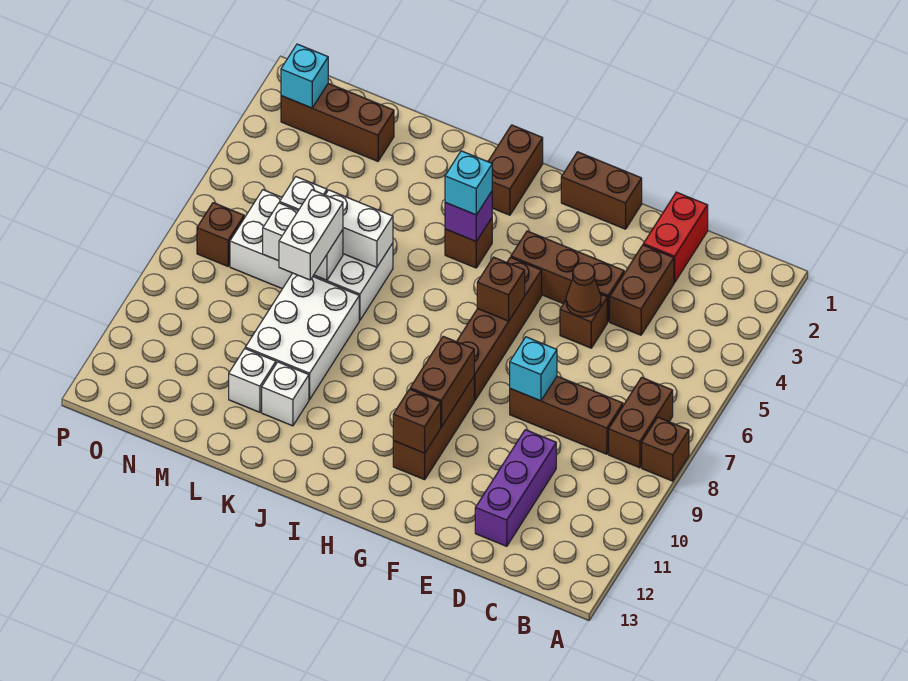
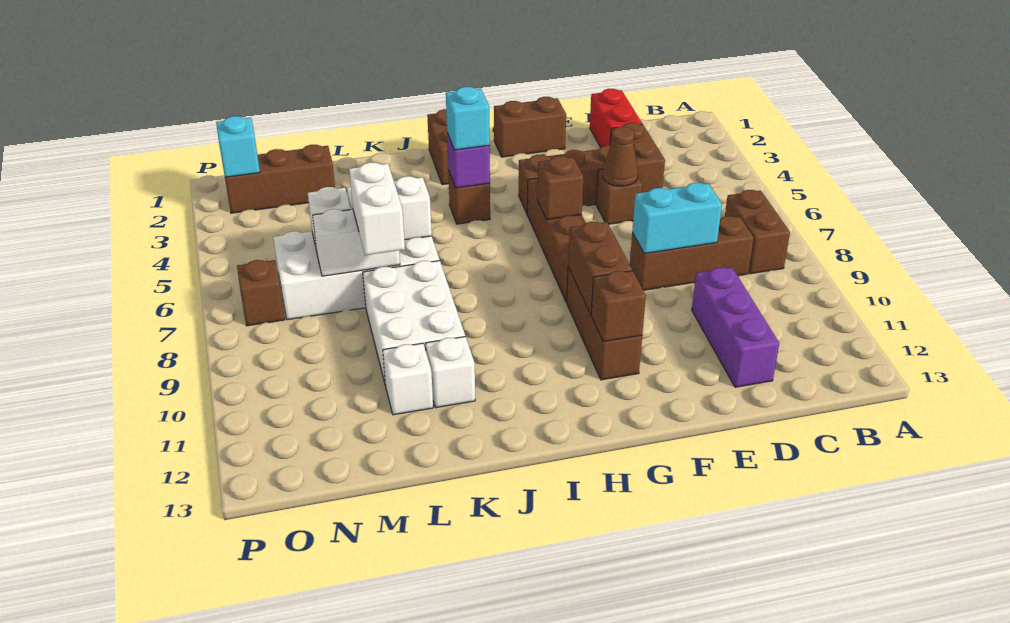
brown brick A8 level 1 -> none
cyan brick E8 level 2 -> cyan brick D8:E8 level 2

